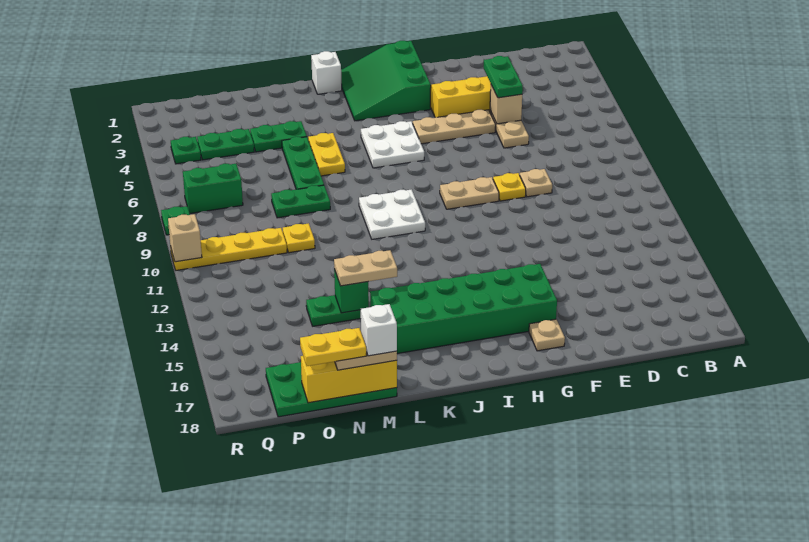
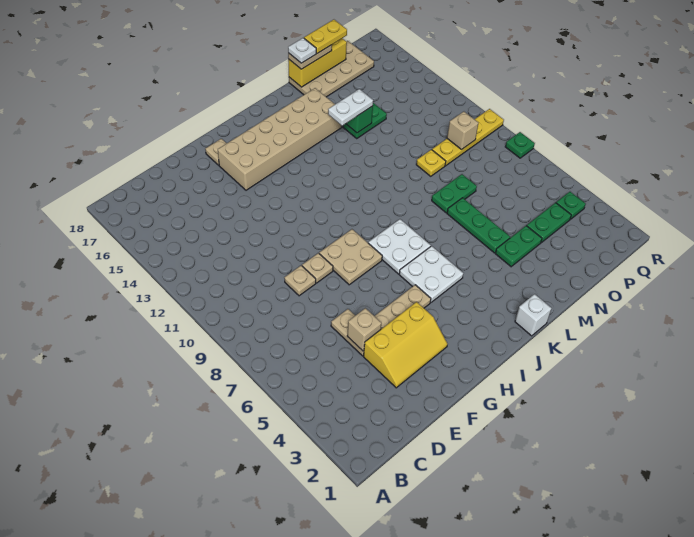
green plate E4:E5 level 3 -> none
yellow plate F9 level 1 -> tan plate F9 level 1
tan plate G9:H9 level 1 -> tan plate G8:H9 level 1
green brick G15:L16 level 1 -> tan brick G15:L16 level 1
green slope H1:J3 level 1 top H -> none
white plate J9:K10 level 1 -> white plate I7:J8 level 1
yellow plate L5:L6 level 1 -> none
tan plate L14:M14 level 3 -> white plate L14:M14 level 3
green plate M17:P18 level 1 -> tan plate M17:P18 level 1
white brick M18 level 4 -> white plate M18 level 4
green brick P7:Q7 level 1 -> none
tan brick R10 level 2 -> tan brick P10 level 2

